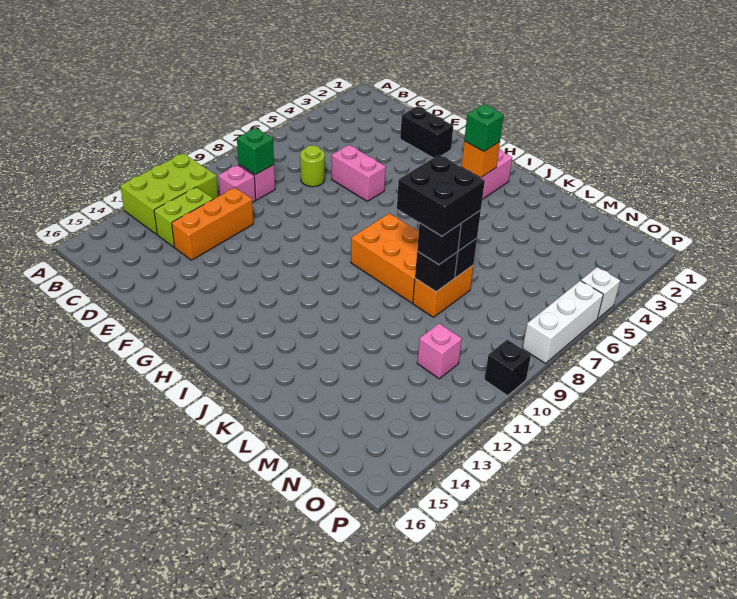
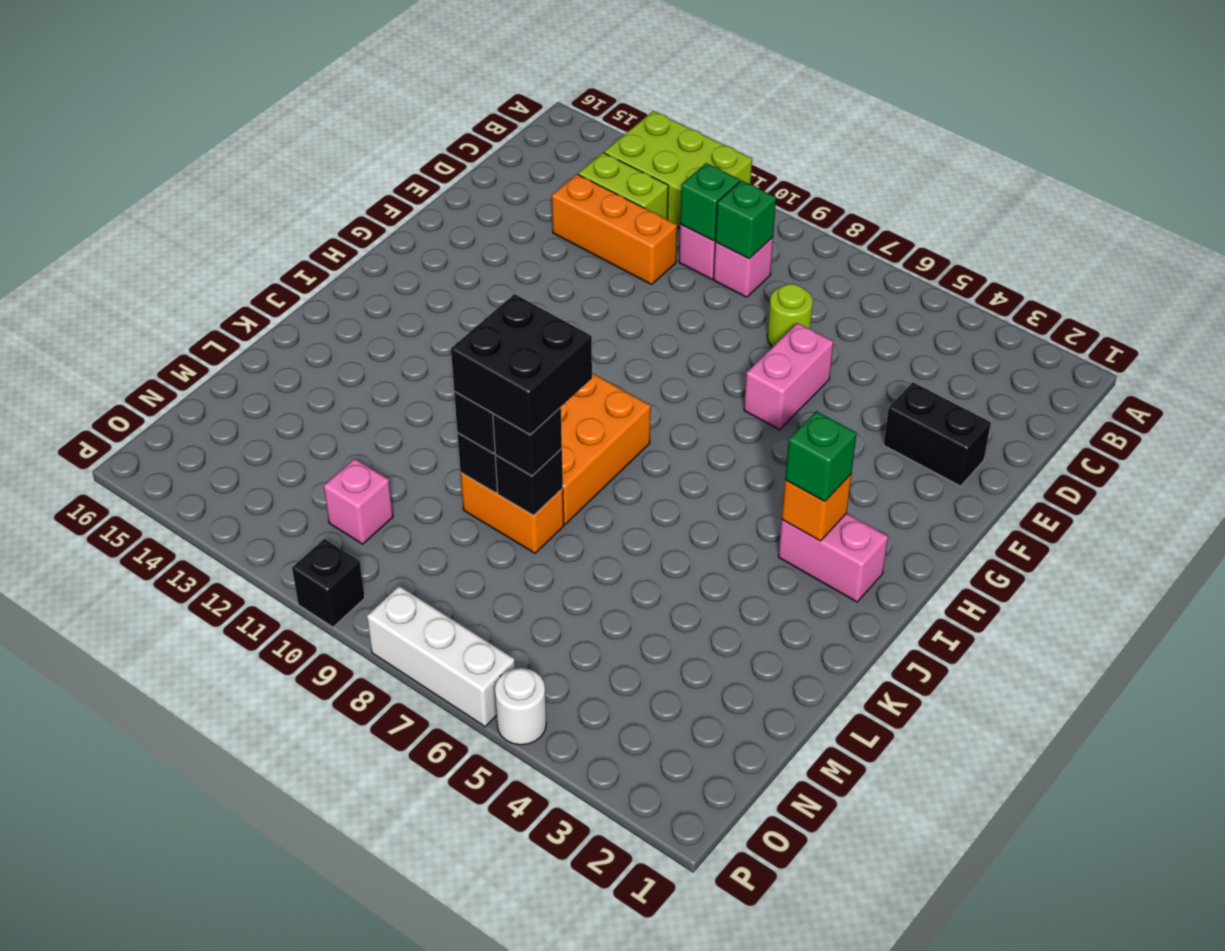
none -> green brick C10 level 2
black brick E2:F2 level 1 -> black brick E2:E3 level 1
white brick P5 level 1 -> white round brick P5 level 1

